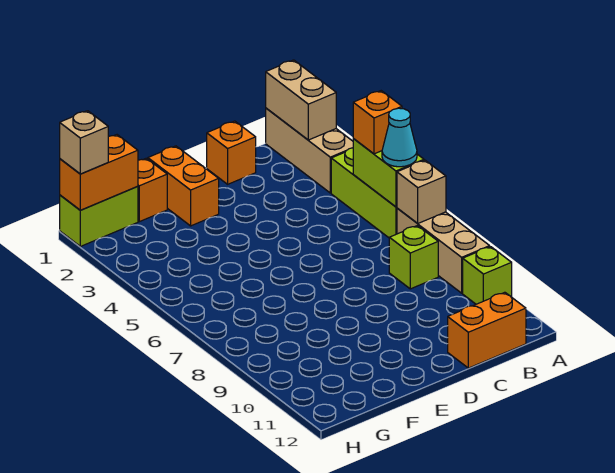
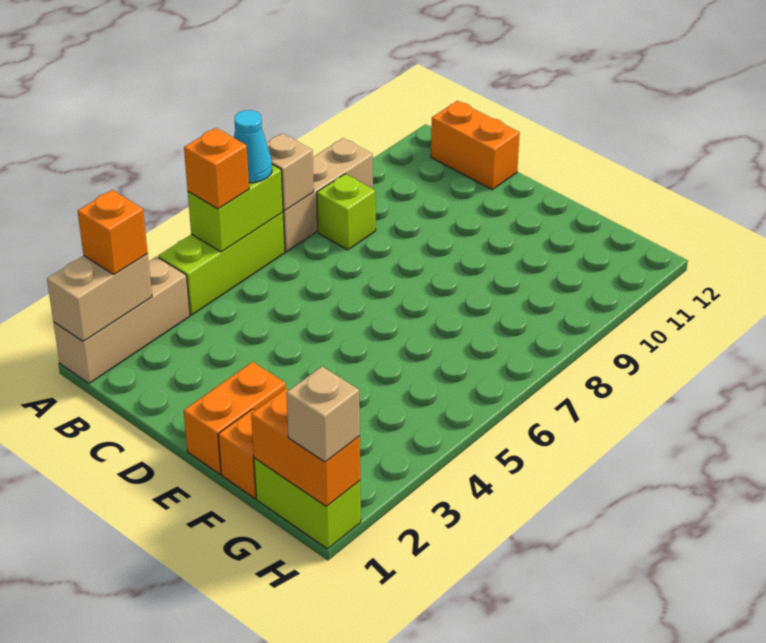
lime brick A10 level 1 -> none
orange brick C1 level 1 -> orange brick A2 level 3

